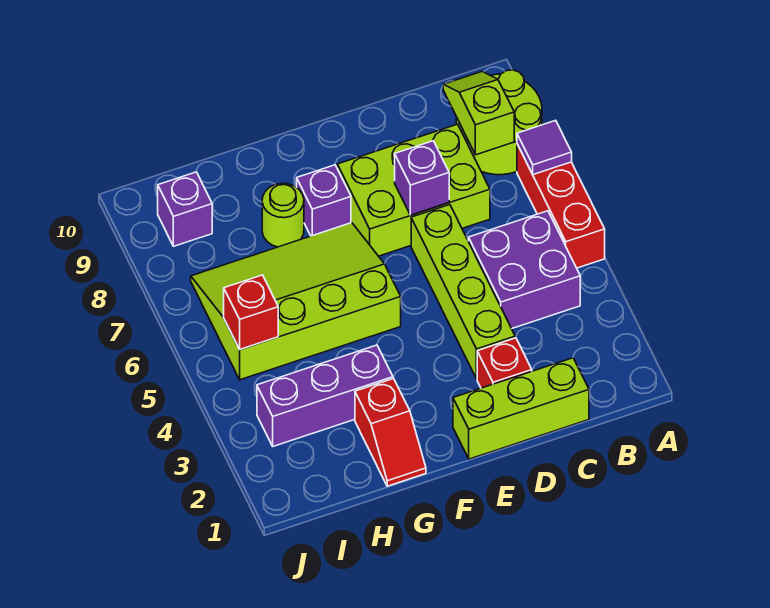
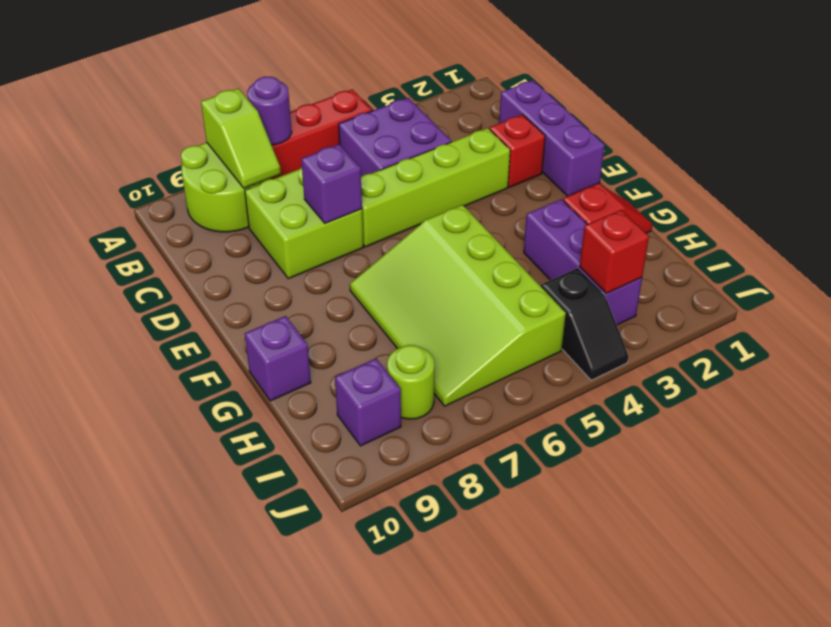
purple tile A7 level 2 -> purple round brick A7 level 2
lime slope B8:B9 level 2 top 8 -> lime slope A8:B8 level 2 top A
lime brick C1:E1 level 1 -> purple brick C1:E1 level 1
lime brick C7:E8 level 1 -> lime brick C7:D8 level 1
purple brick F8 level 1 -> purple brick G10 level 1
lime round brick G8 level 1 -> lime round brick I8 level 1
none -> black slope I4:J4 level 1 top I
red brick I5 level 2 -> red brick I3 level 2

